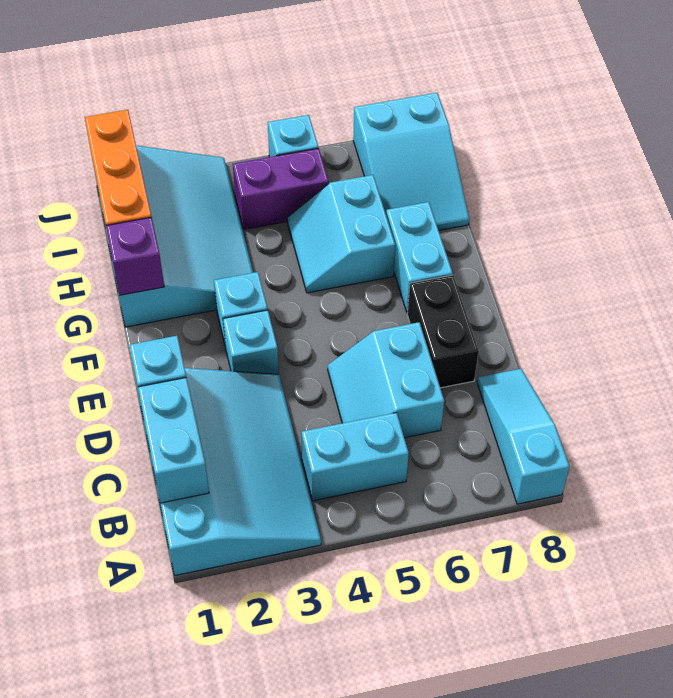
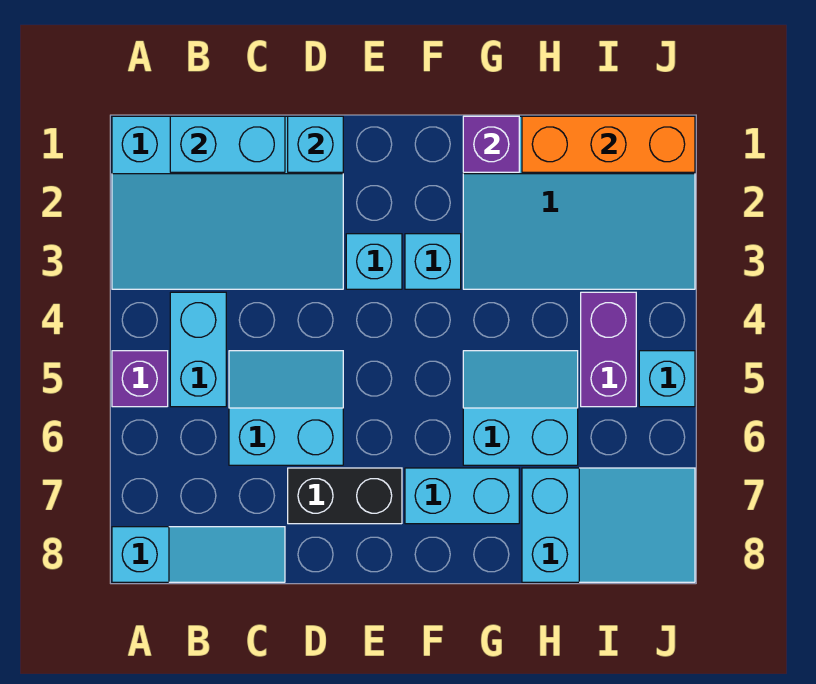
none -> purple brick A5 level 1
cyan slope H7:J8 level 1 top J -> cyan slope H7:J8 level 1 top H

